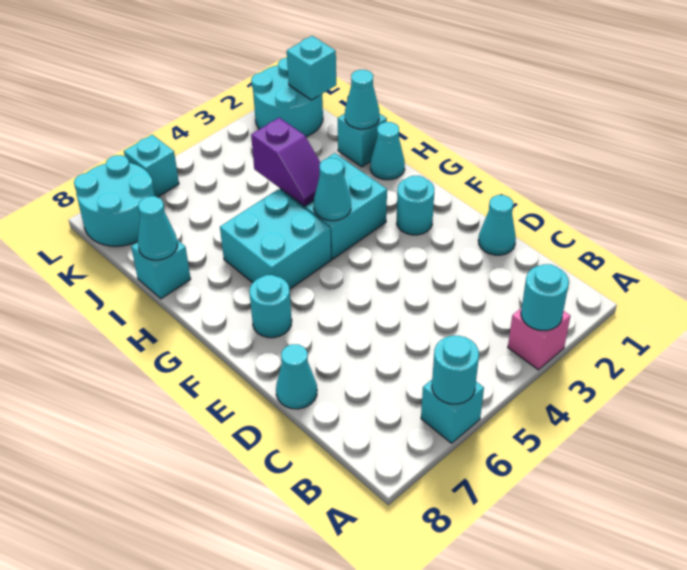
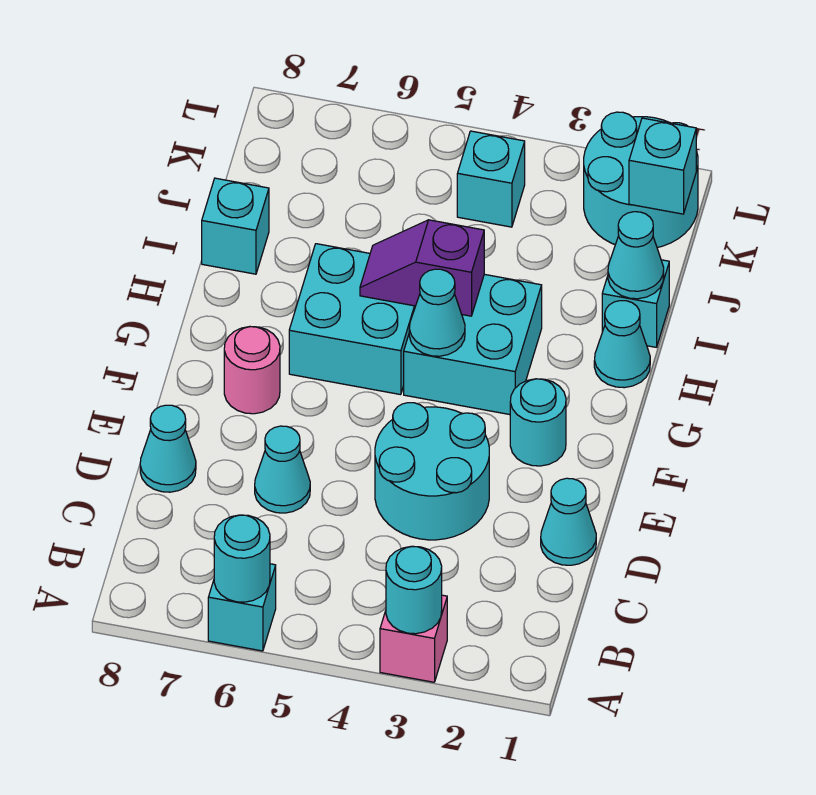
cyan round brick F7 level 1 -> pink round brick F7 level 1
purple slope H4:I4 level 2 top I -> purple slope H4:H5 level 2 top 4
cyan cone I8 level 2 -> cyan cone D6 level 1
cyan round brick K7:L8 level 1 -> cyan round brick D3:E4 level 1
cyan brick L6 level 1 -> cyan brick K4 level 1

